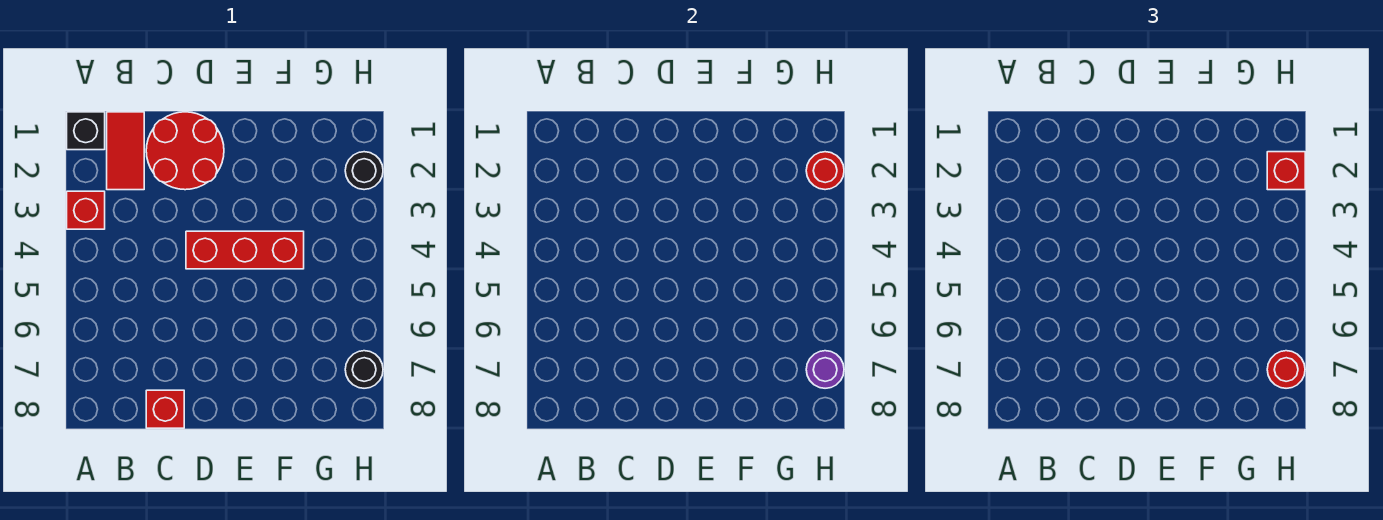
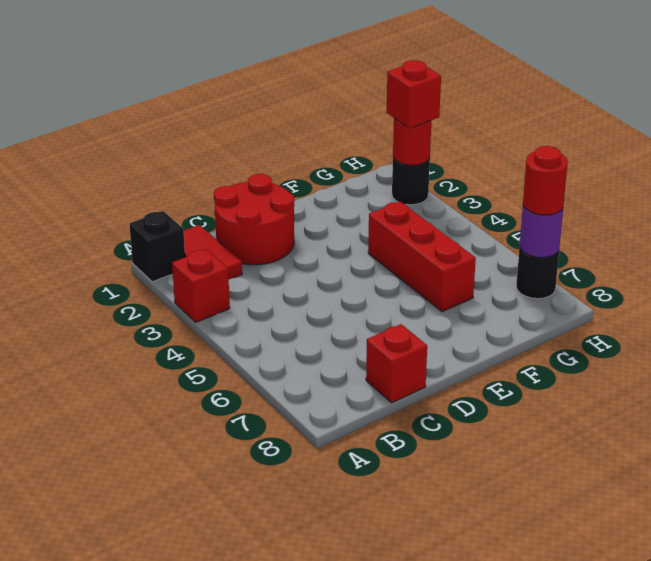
red brick D4:F4 level 1 -> red brick F4:F6 level 1

